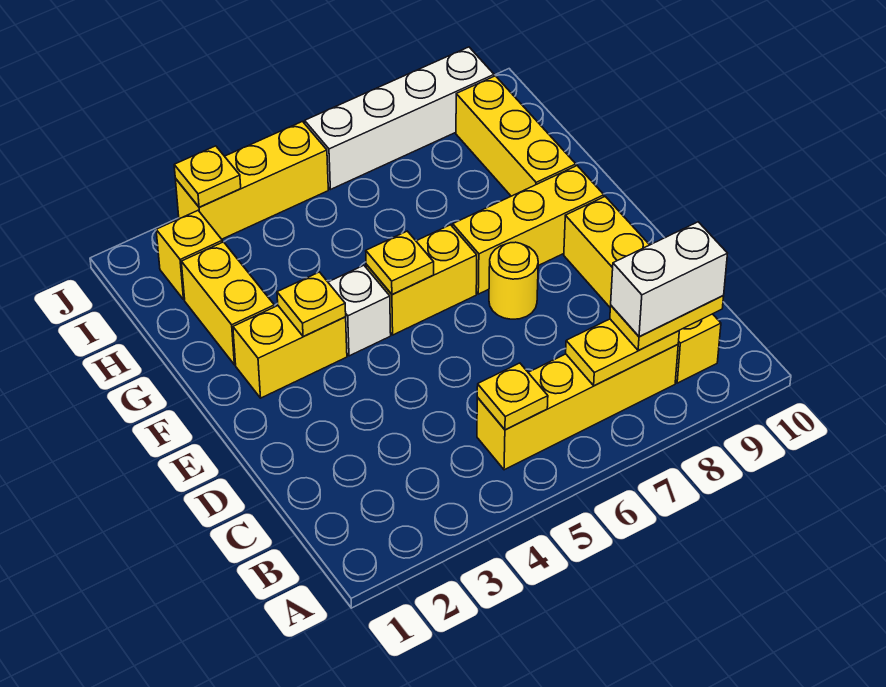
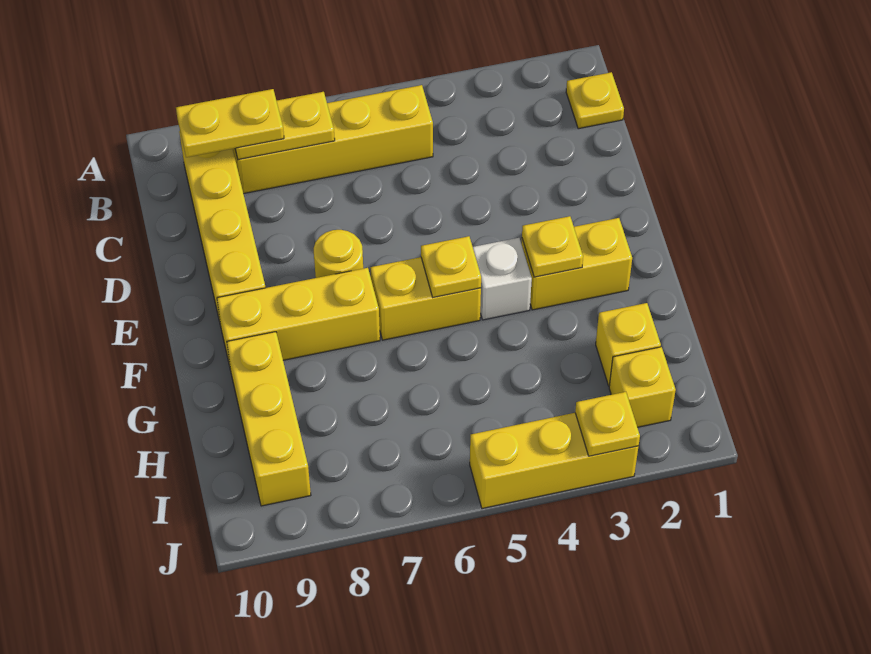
yellow plate B5 level 2 -> yellow plate B1 level 1
white brick B8:B9 level 4 -> none
yellow brick G2:H2 level 1 -> yellow brick H2 level 1
white brick J6:J9 level 1 -> none

